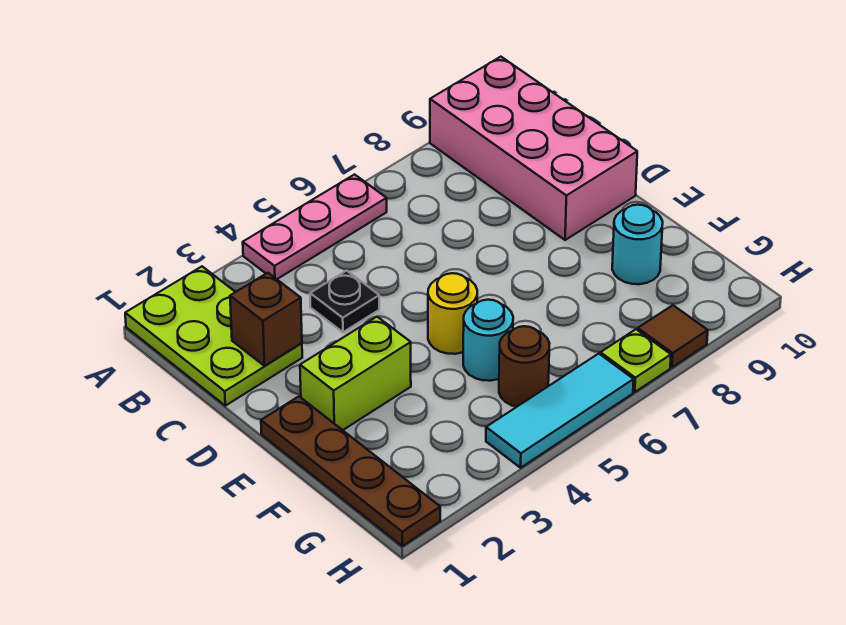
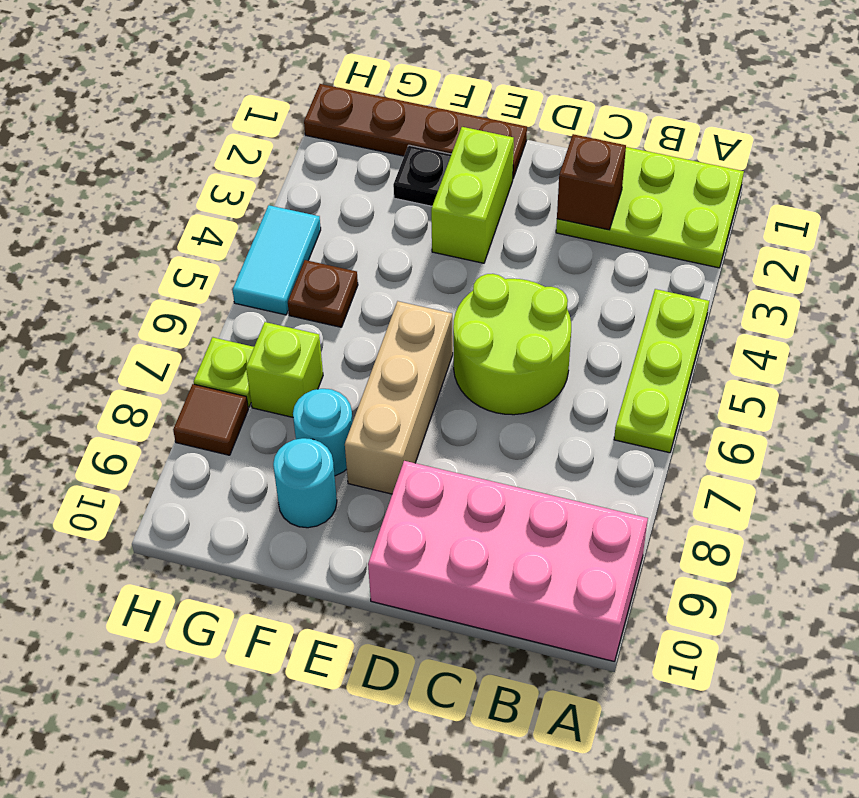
pink plate A4:A6 level 1 -> lime plate A4:A6 level 1
black plate C4 level 1 -> black plate F2 level 1
none -> lime round brick C5:D6 level 1
yellow round brick E5 level 1 -> none
none -> tan brick E6:E8 level 1
cyan round brick F5 level 1 -> cyan round brick F8 level 1
brown round brick G5 level 1 -> brown plate G5 level 1
none -> lime brick G7 level 1
cyan tile H4:H6 level 1 -> cyan tile H4:H5 level 1

